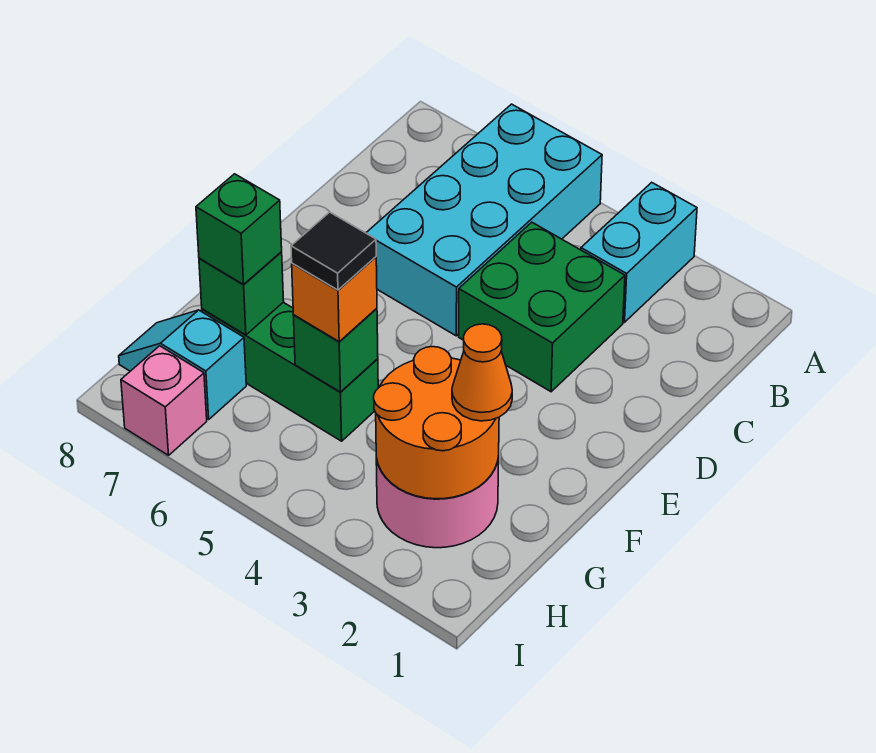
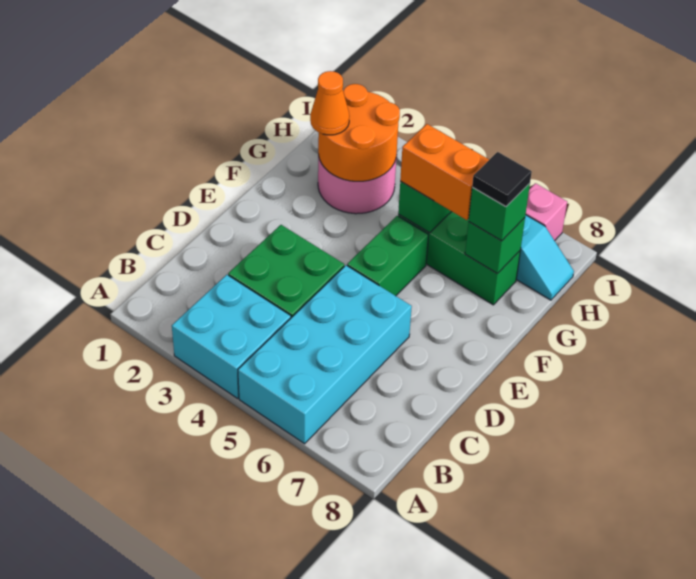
cyan brick A3:B3 level 1 -> cyan brick A3:B4 level 1
none -> green brick E5:F5 level 1
orange brick G5 level 3 -> orange brick G5:G6 level 3
black tile G5 level 4 -> black tile G7 level 4

